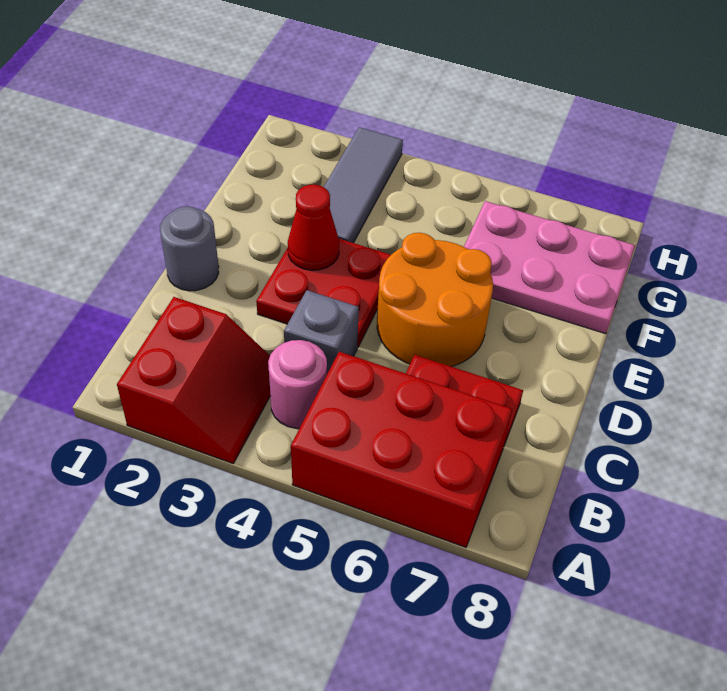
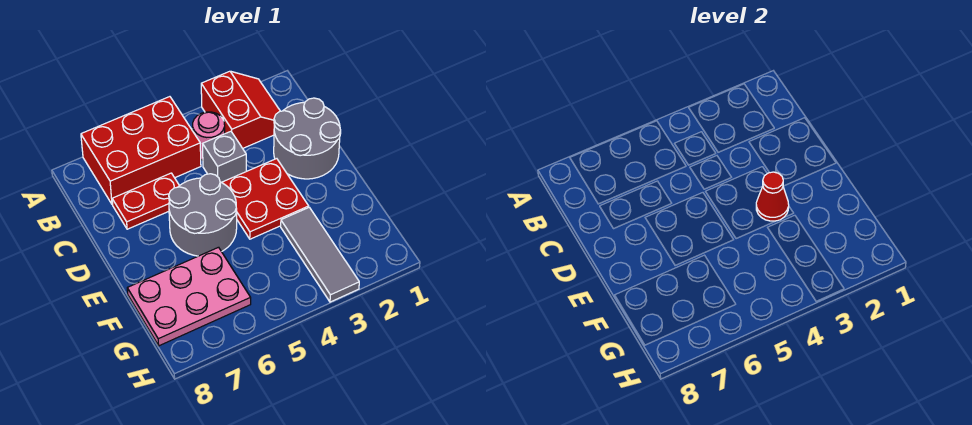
red slope A2:B3 level 1 top 2 -> red slope A2:B3 level 1 top 3
grey round brick D1 level 1 -> grey round brick C1:D2 level 1
orange round brick D5:E6 level 1 -> grey round brick D5:E6 level 1

